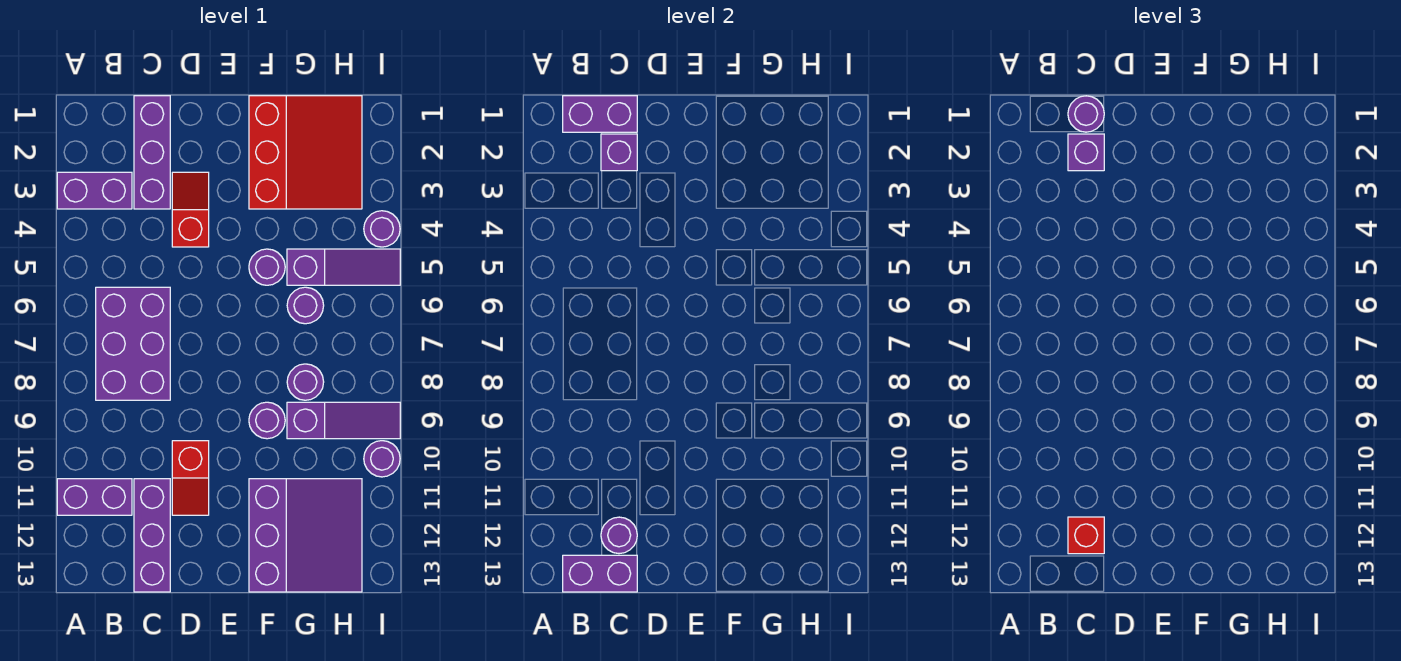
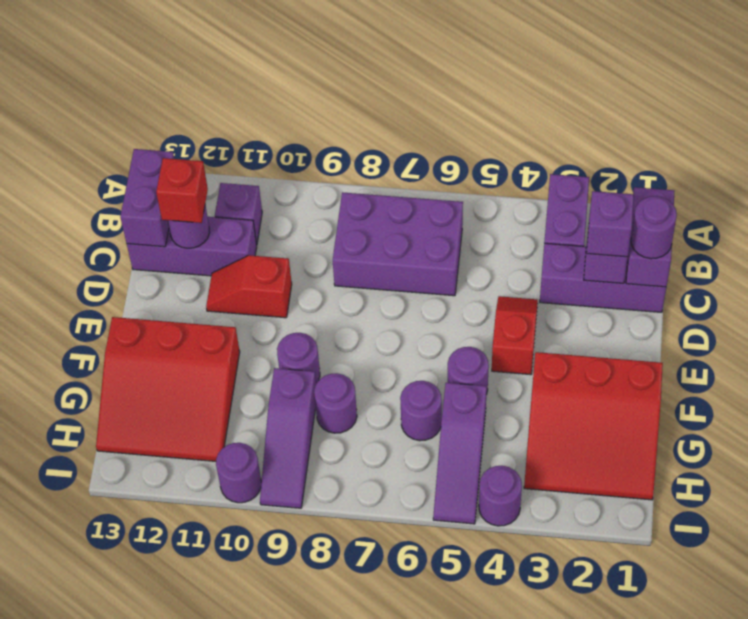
purple brick A11:B11 level 1 -> purple brick B11 level 1
red slope D3:D4 level 1 top 4 -> red slope D4:E4 level 1 top E
purple slope F11:H13 level 1 top F -> red slope F11:H13 level 1 top F

